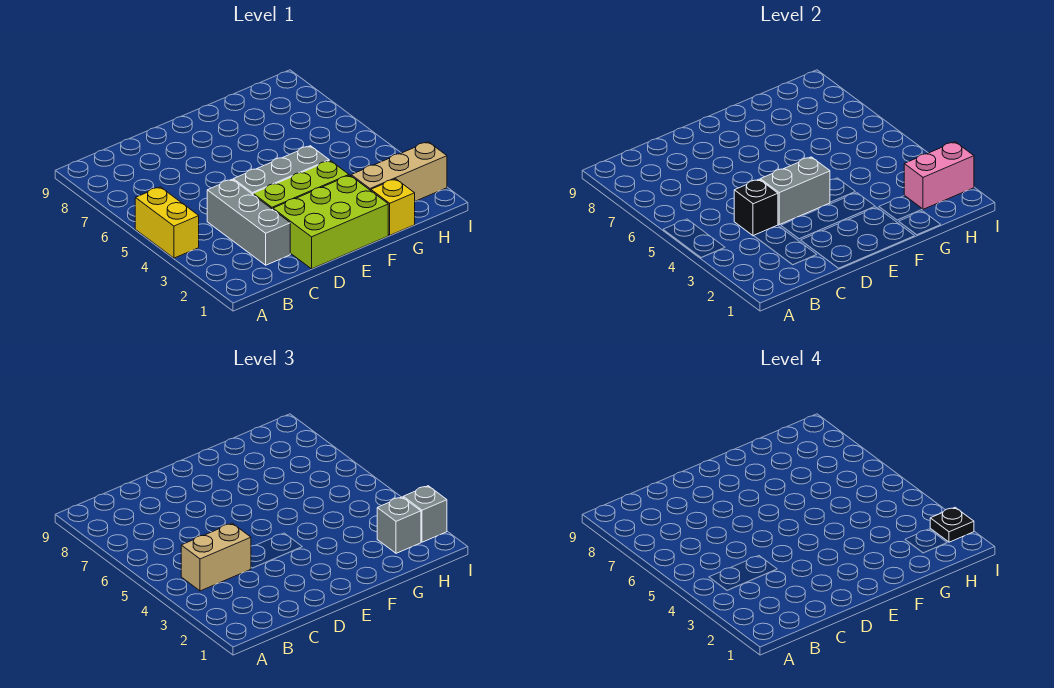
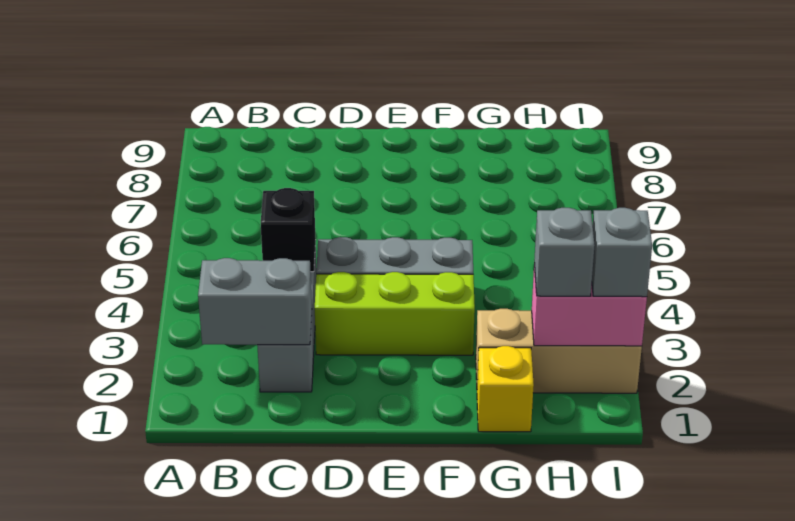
yellow brick A4:A5 level 1 -> none
tan brick B4:C4 level 3 -> none
lime brick D1:F2 level 1 -> none
grey brick D4:E4 level 2 -> grey brick B2:C2 level 2
black plate I2 level 4 -> none

